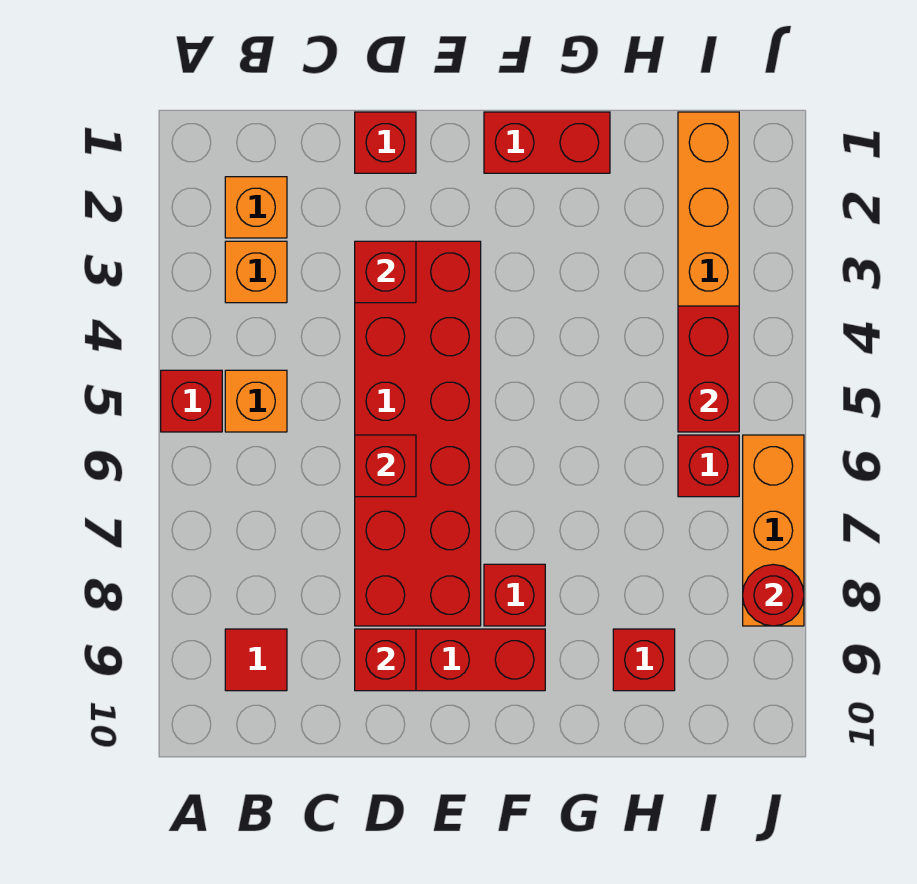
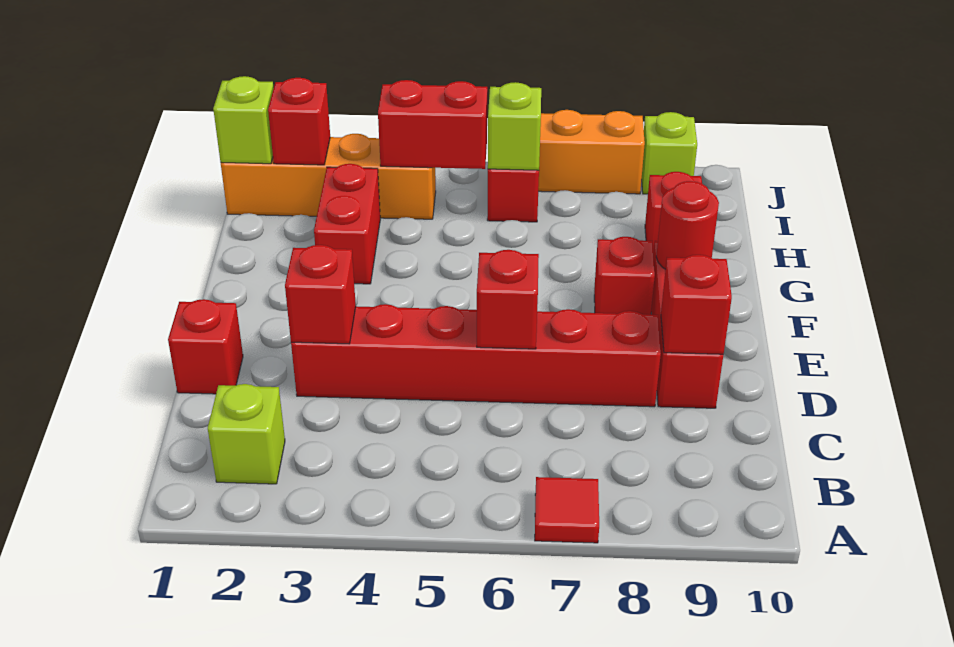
red brick A5 level 1 -> red brick I2 level 2
orange brick B2 level 1 -> lime brick B2 level 1
orange brick B3 level 1 -> none
orange brick B5 level 1 -> none
red tile B9 level 1 -> red tile A7 level 1
red brick D3:E8 level 1 -> red brick D3:D8 level 1
red brick F1:G1 level 1 -> red brick G3:H3 level 1
none -> lime brick I1 level 2
none -> lime brick I6 level 2
red round brick J8 level 2 -> red round brick F9 level 2
none -> lime brick J9 level 1

